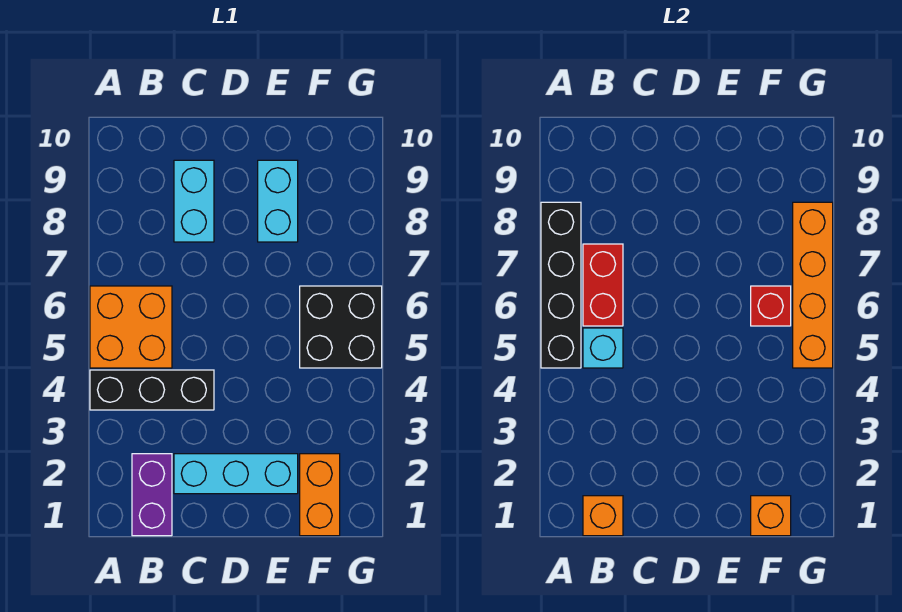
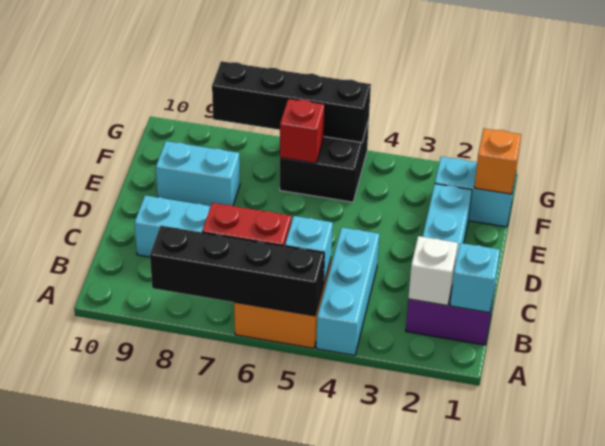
black brick A4:C4 level 1 -> cyan brick A4:C4 level 1
orange brick B1 level 2 -> cyan brick B1 level 2
none -> white brick B2 level 2
orange brick F1:F2 level 1 -> cyan brick F1:F2 level 1
orange brick G5:G8 level 2 -> black brick G5:G8 level 2

